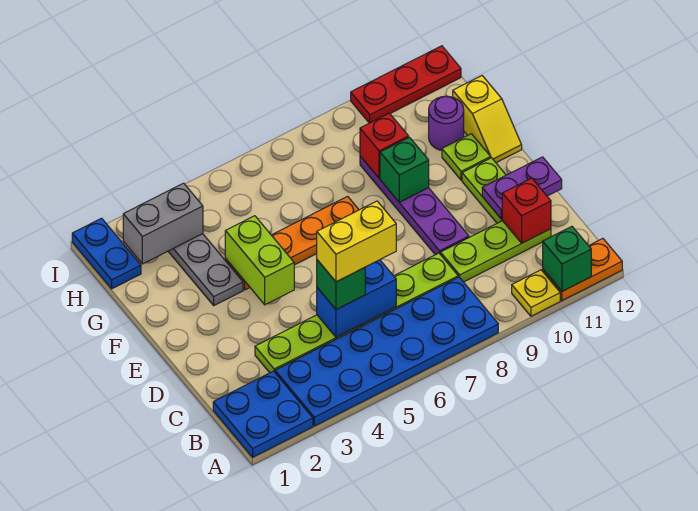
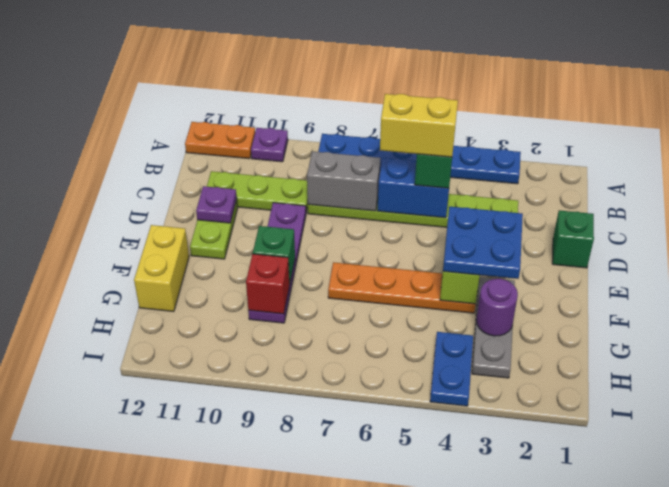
blue plate A1:B2 level 1 -> blue plate E3:F4 level 3
blue plate A3:B8 level 1 -> blue plate A3:A8 level 1
yellow plate A10 level 1 -> purple plate A10 level 1
green brick A11 level 2 -> green brick D1 level 1
red brick C11 level 2 -> none
purple plate D11:D12 level 2 -> purple plate D11 level 2
lime plate F11 level 1 -> none
yellow slope F12:G12 level 1 top G -> yellow brick F12:G12 level 1
purple round brick G11 level 1 -> purple round brick G3 level 2
blue plate H1:I1 level 1 -> blue plate H4:I4 level 1
grey brick H2:H3 level 2 -> grey brick C7:C8 level 2
red plate I10:I12 level 1 -> none

